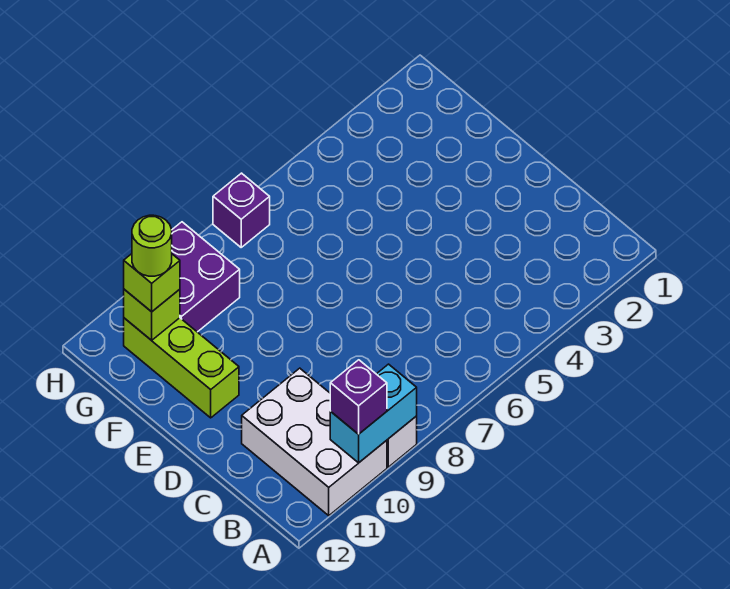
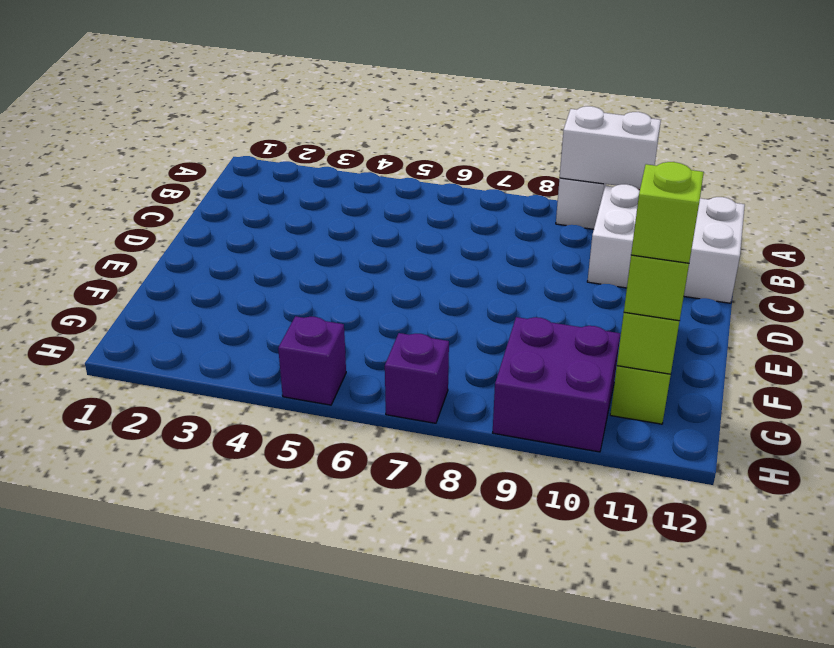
cyan brick A9:A10 level 2 -> white brick A9:A10 level 2
white brick A10:C11 level 1 -> white brick B10:C12 level 1
purple brick A10 level 3 -> purple brick H5 level 1
lime round brick G11 level 4 -> lime brick G11 level 4

